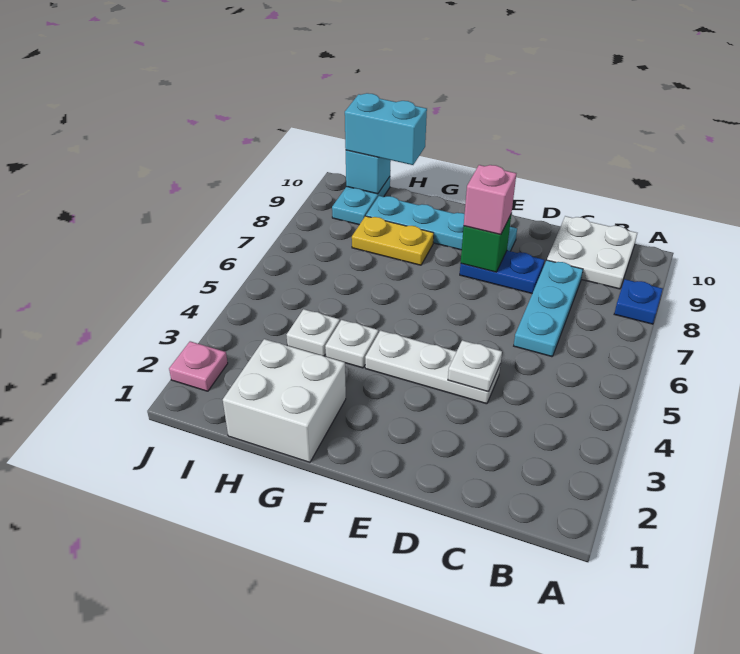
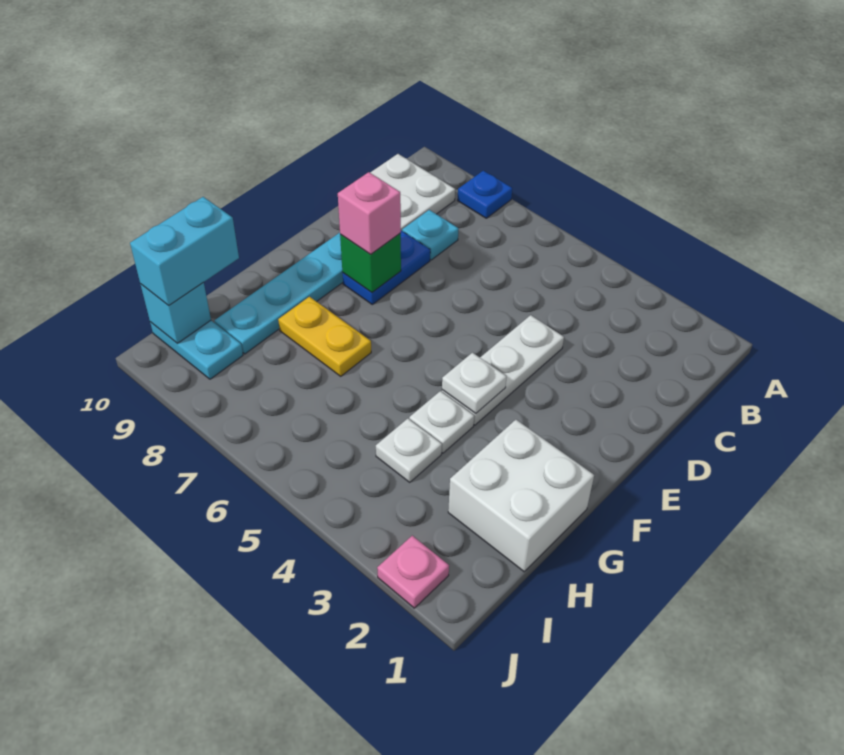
cyan plate C6:C8 level 1 -> cyan plate C8 level 1
white plate D4 level 2 -> white plate F4 level 2
yellow plate G8:H8 level 1 -> yellow plate G7:G8 level 1

